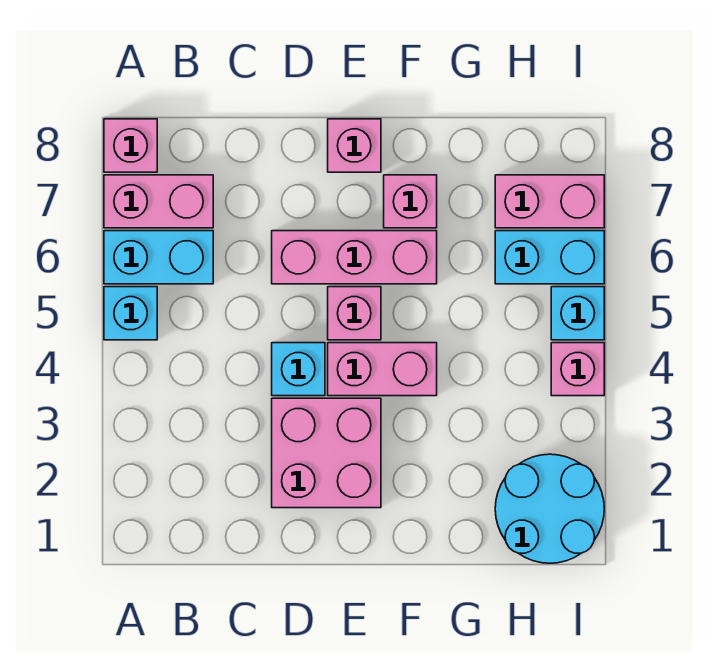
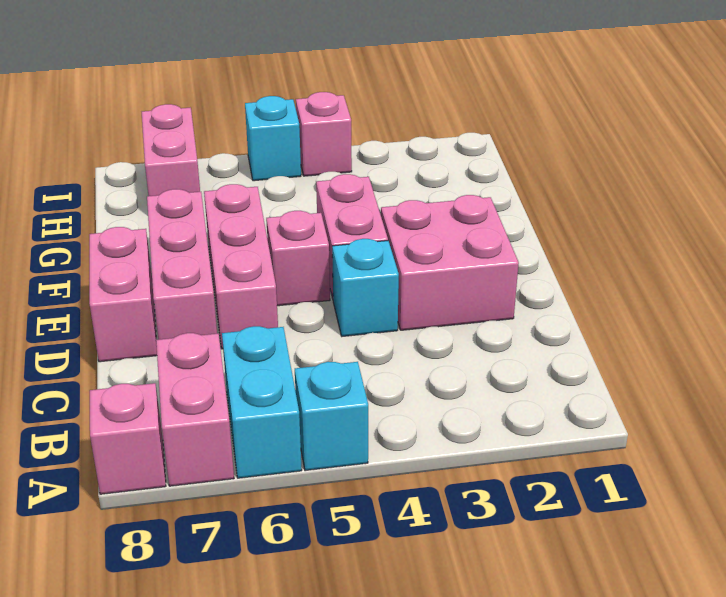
pink brick E8 level 1 -> pink brick D8:E8 level 1
pink brick F7 level 1 -> pink brick D7:F7 level 1
cyan round brick H1:I2 level 1 -> none
cyan brick H6:I6 level 1 -> none

